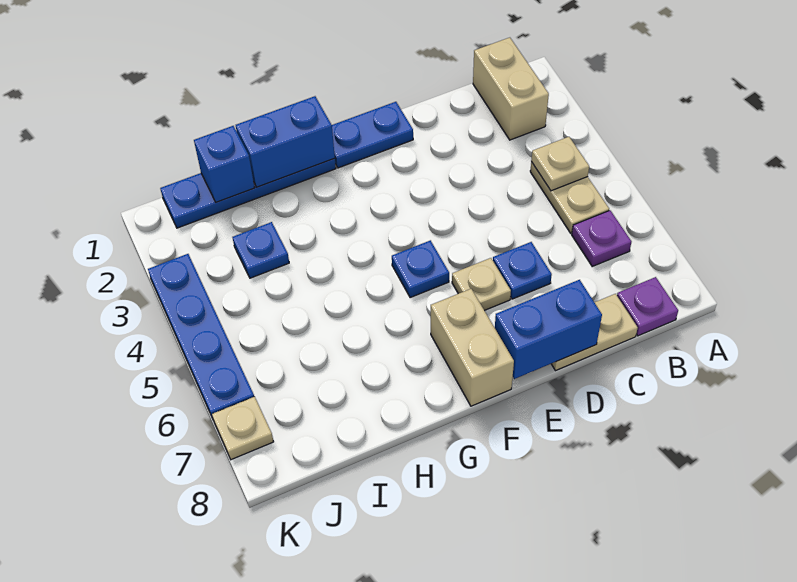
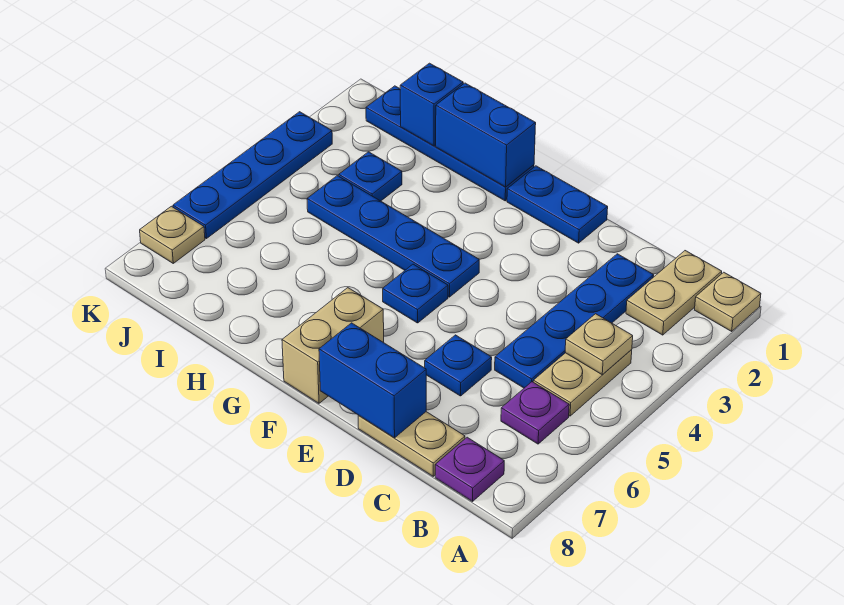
tan brick B1:B2 level 1 -> tan plate B1:B2 level 1
none -> blue plate C2:C5 level 1
tan plate E6 level 1 -> tan plate A1 level 1
none -> blue plate F4:I4 level 1

